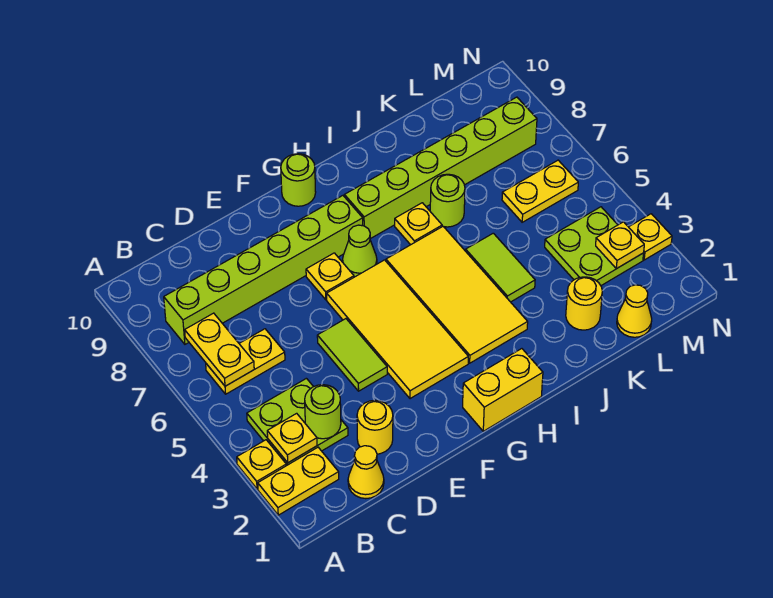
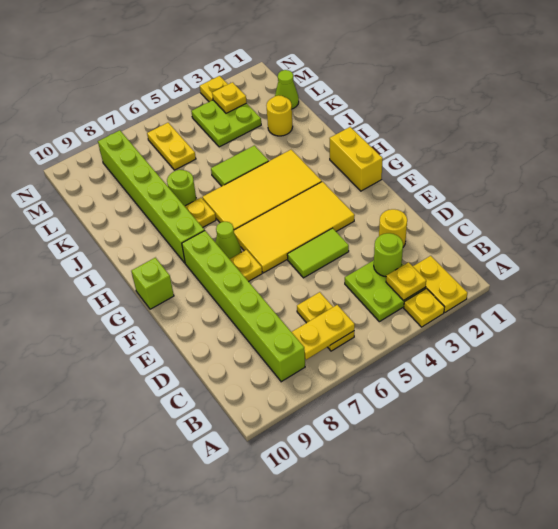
yellow cone C1 level 1 -> none
lime round brick G10 level 1 -> lime brick G10 level 1
yellow cone L1 level 1 -> lime cone L1 level 1

